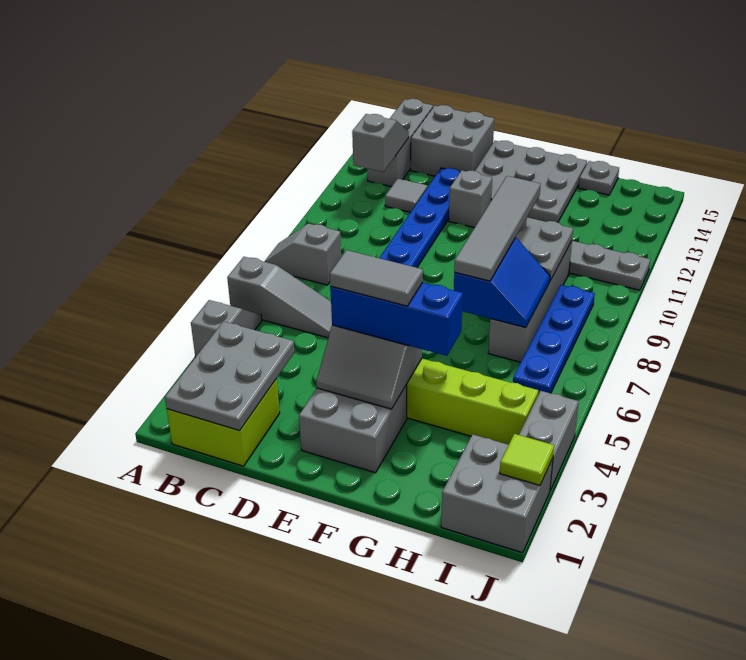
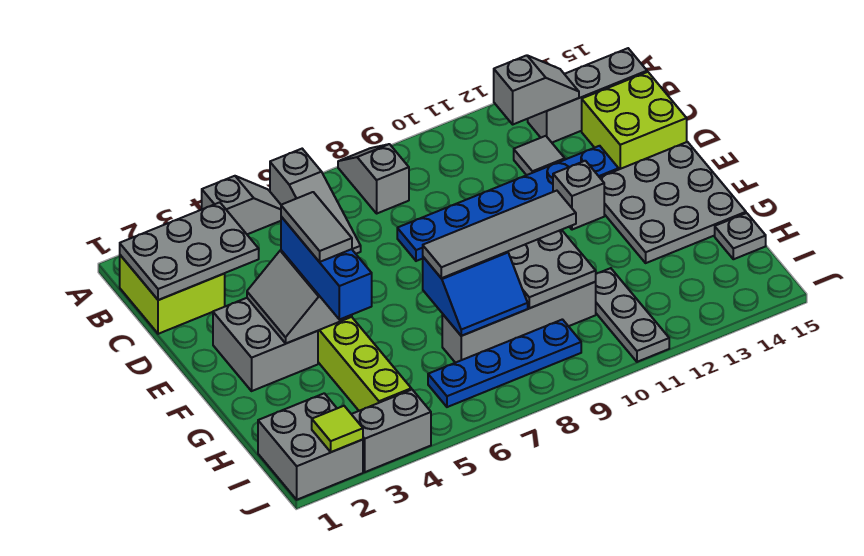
grey brick C14:D15 level 1 -> lime brick C14:D15 level 1

